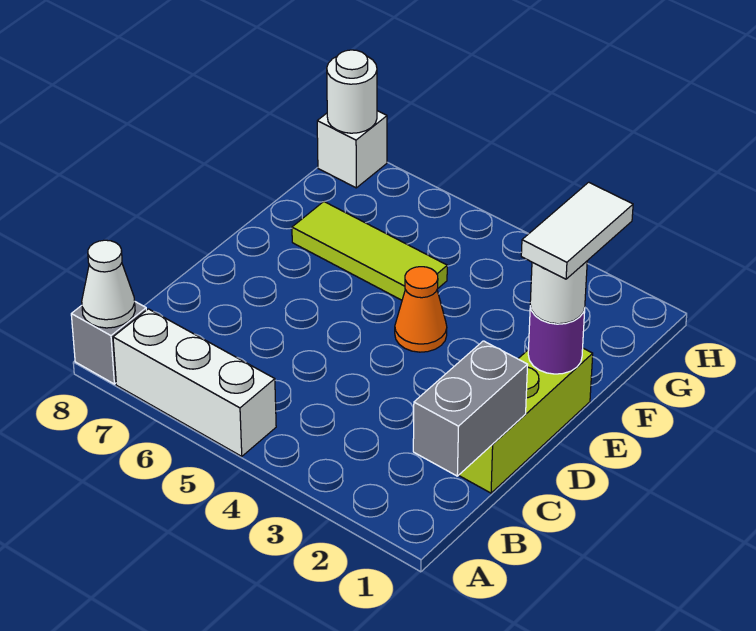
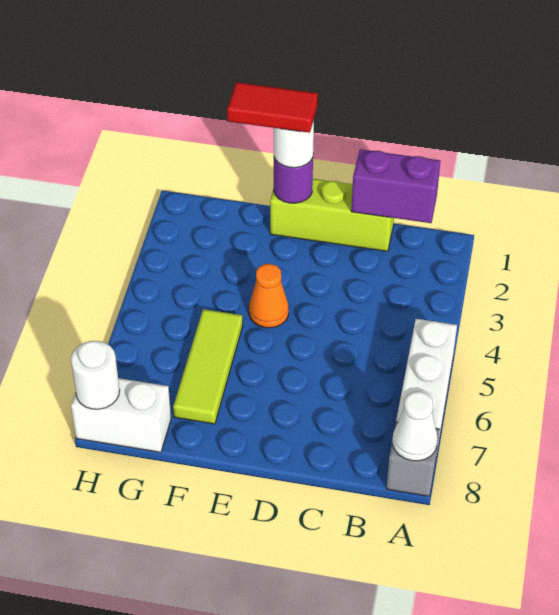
grey brick B1:C1 level 2 -> purple brick B1:C1 level 2
white tile E1:F1 level 4 -> red tile E1:F1 level 4
white brick H8 level 1 -> white brick G8:H8 level 1

